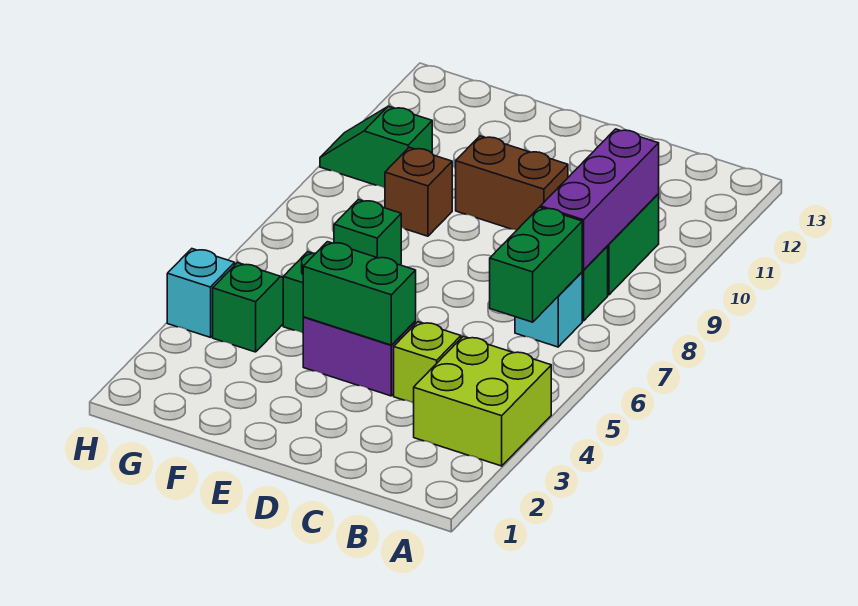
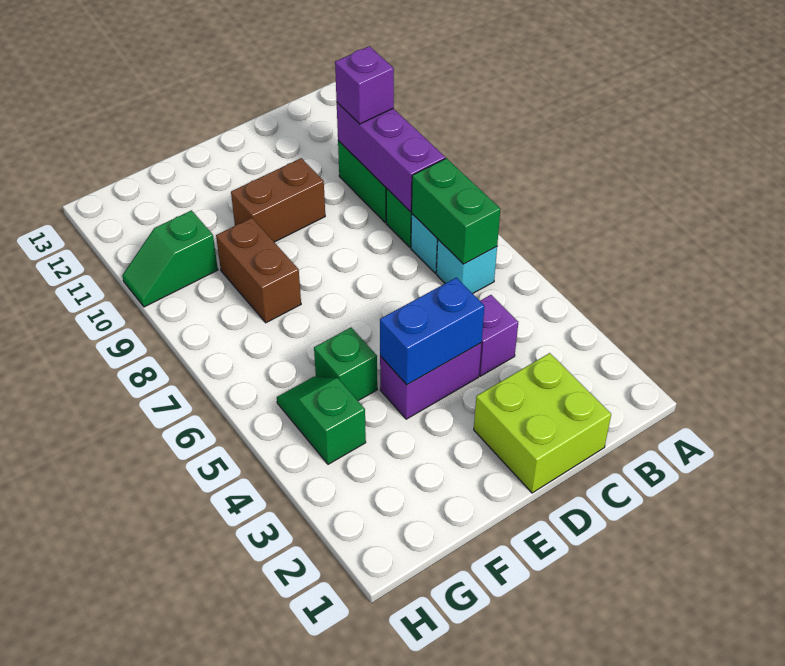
lime brick A3:B4 level 1 -> lime brick C1:D2 level 1
none -> purple brick B10 level 3
lime brick C4 level 1 -> purple brick C4 level 1
green brick D4:E4 level 2 -> blue brick D4:E4 level 2
green brick F7 level 1 -> none
brown brick F9 level 1 -> brown brick F8:F9 level 1
cyan brick H4 level 1 -> cyan brick B6 level 1

